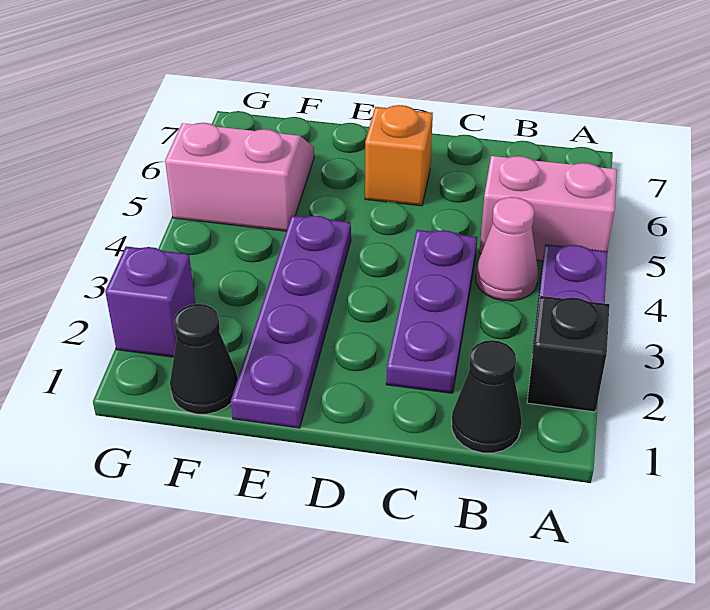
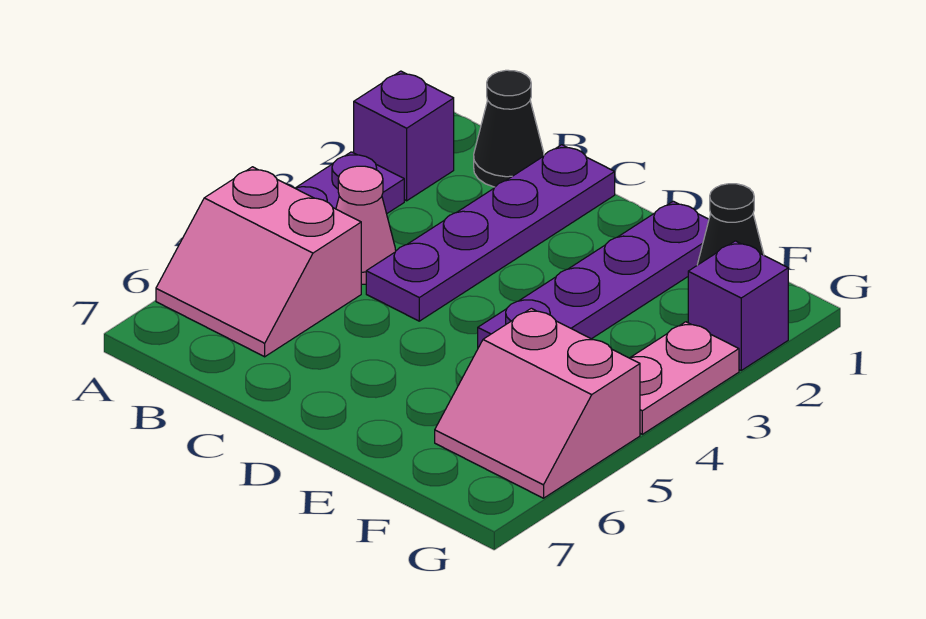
black brick A2 level 1 -> purple brick A2 level 1
purple plate C2:C4 level 1 -> purple plate C1:C4 level 1
orange brick D6 level 1 -> none
none -> pink plate G3:G4 level 1

